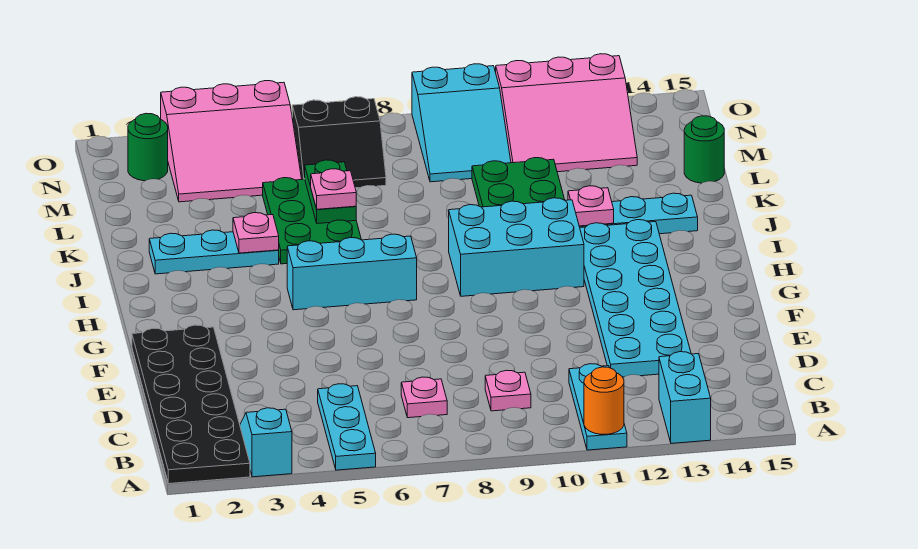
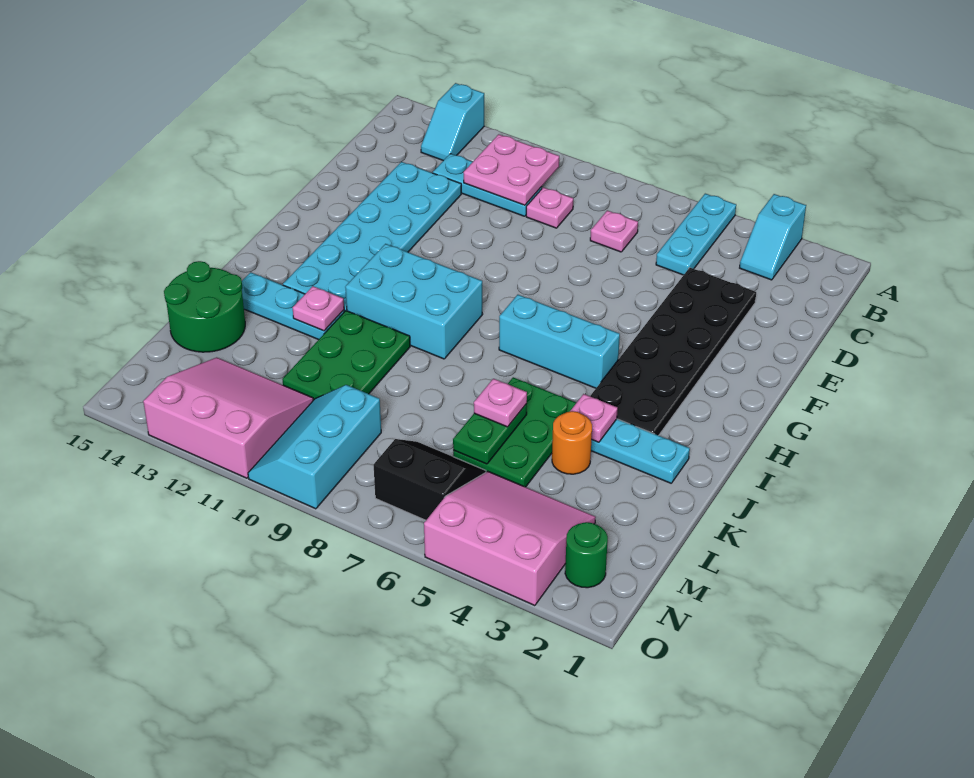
black plate A1:F2 level 1 -> black plate D3:I4 level 1
cyan plate A11:C11 level 1 -> cyan plate C10:C12 level 1
orange round brick A11 level 2 -> orange round brick K4 level 1
cyan brick A13:B13 level 1 -> cyan slope A13:B13 level 1 top A
none -> pink plate B10:C11 level 2
green round brick L15 level 1 -> green round brick K14:L15 level 1
cyan slope M9:O10 level 1 top O -> cyan slope M9:O10 level 1 top 9

